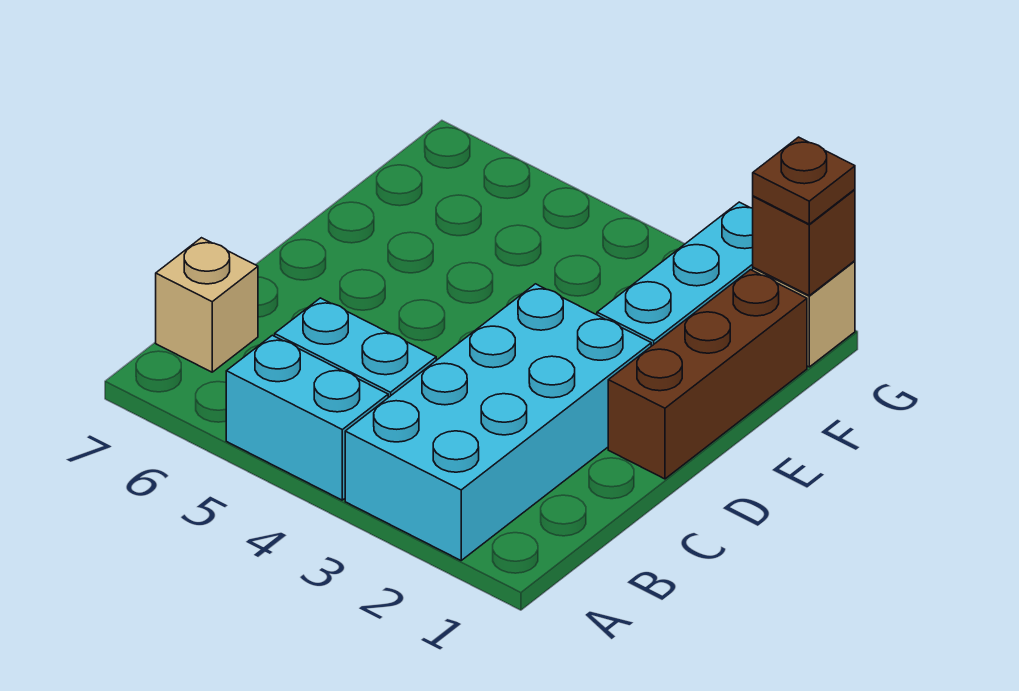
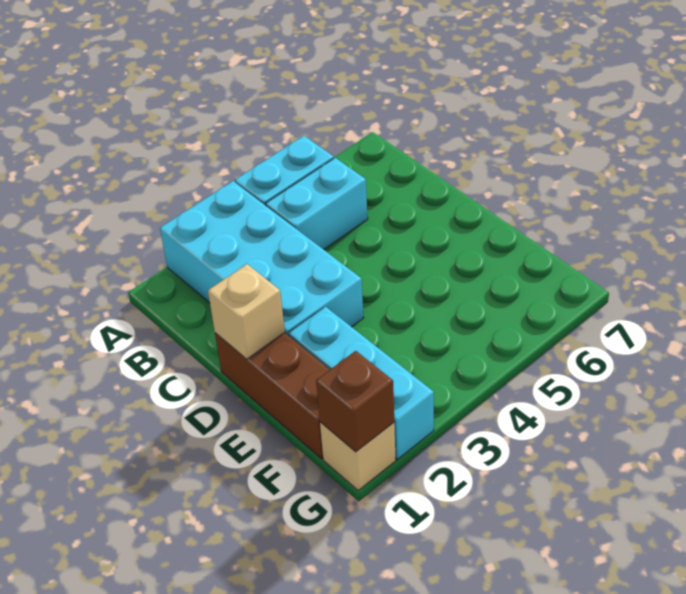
tan brick B7 level 1 -> tan brick D1 level 2
brown plate G1 level 3 -> none

